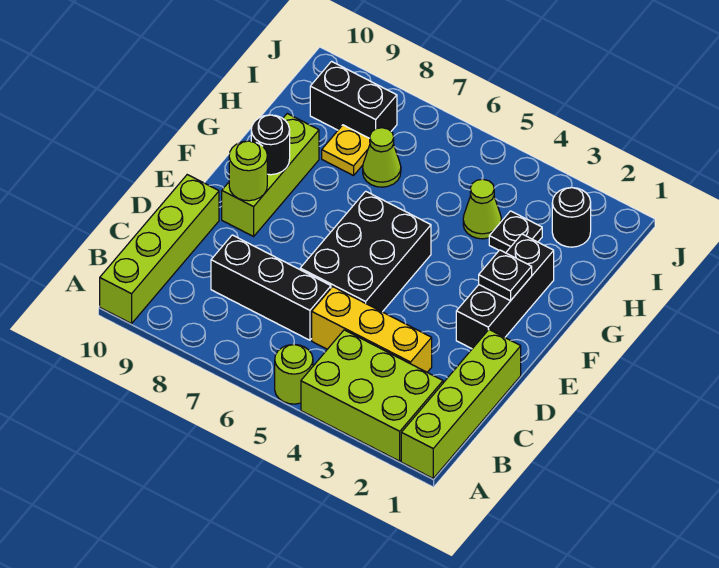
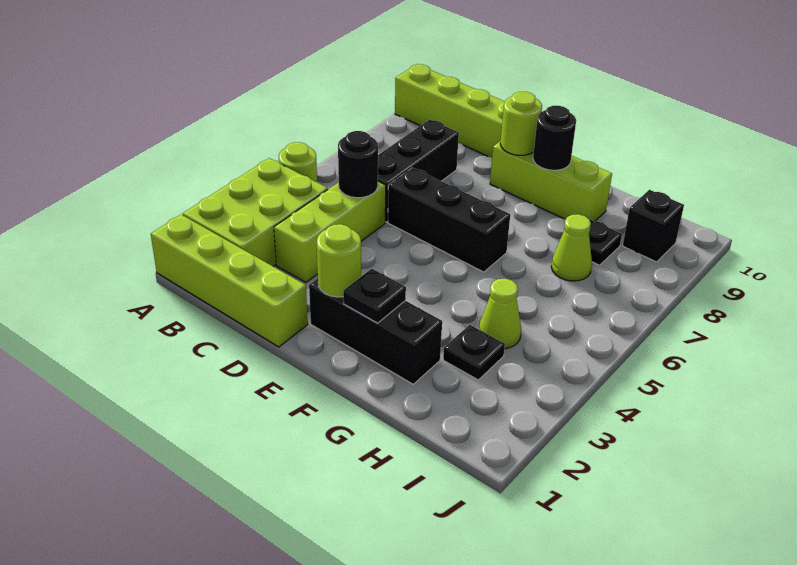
yellow brick C3:C5 level 1 -> lime brick C3:C5 level 1
black brick D5:F6 level 1 -> black brick D6:F6 level 1
none -> lime round brick E2 level 2
yellow plate H8 level 1 -> black plate H8 level 1
black round brick I2 level 1 -> black round brick C5 level 2
black brick I8:I9 level 1 -> black brick I9 level 1

